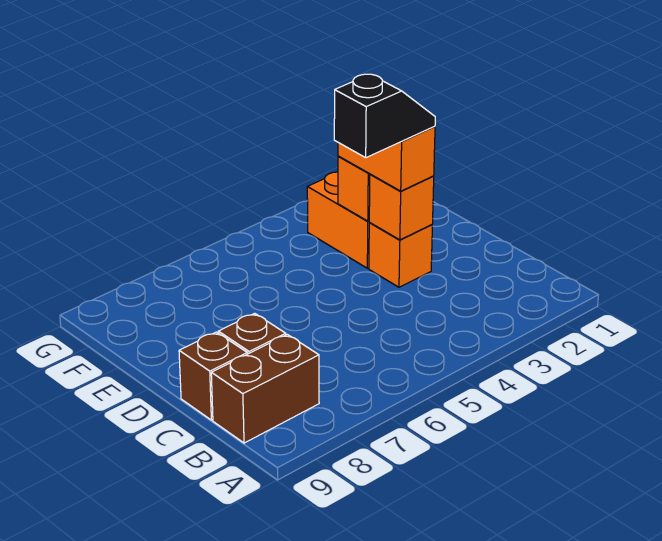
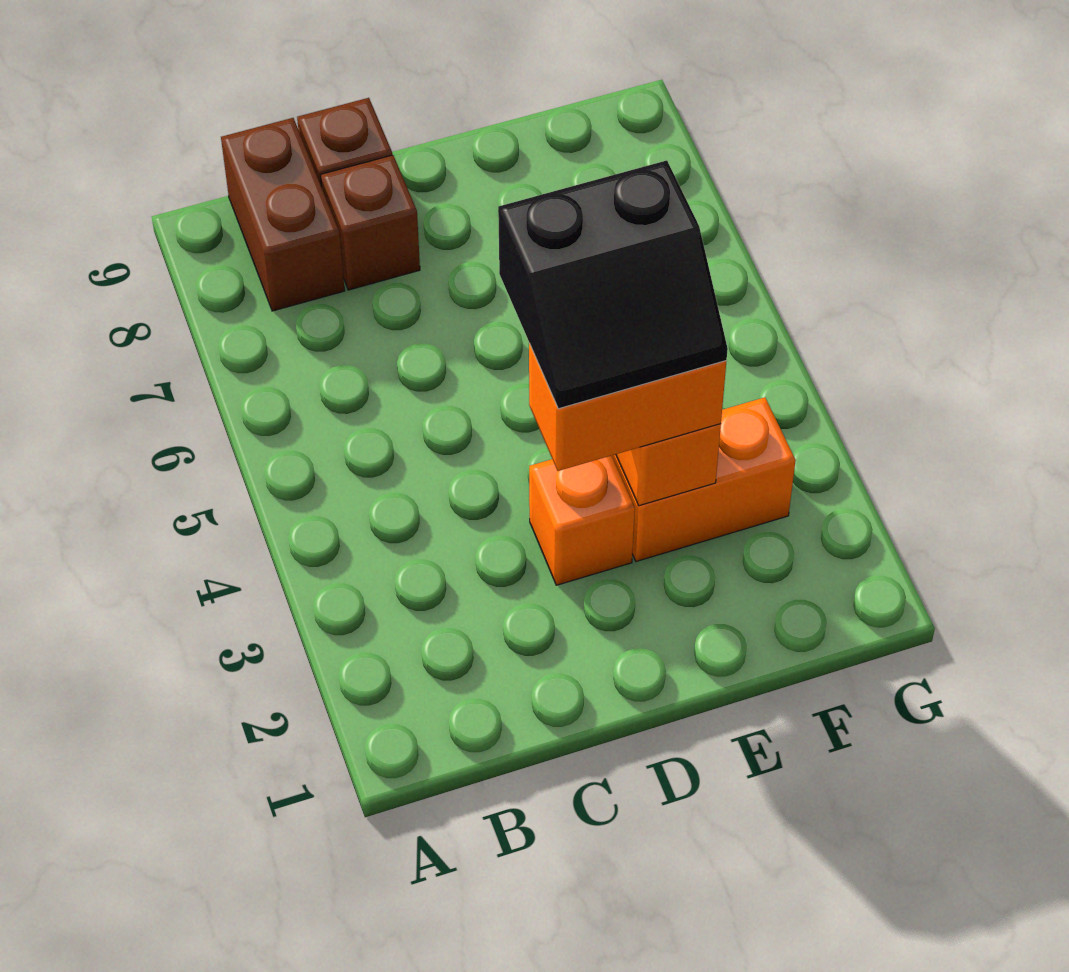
orange brick D3 level 2 -> none
black slope D3:D4 level 4 top 4 -> black slope D3:E4 level 4 top 4

